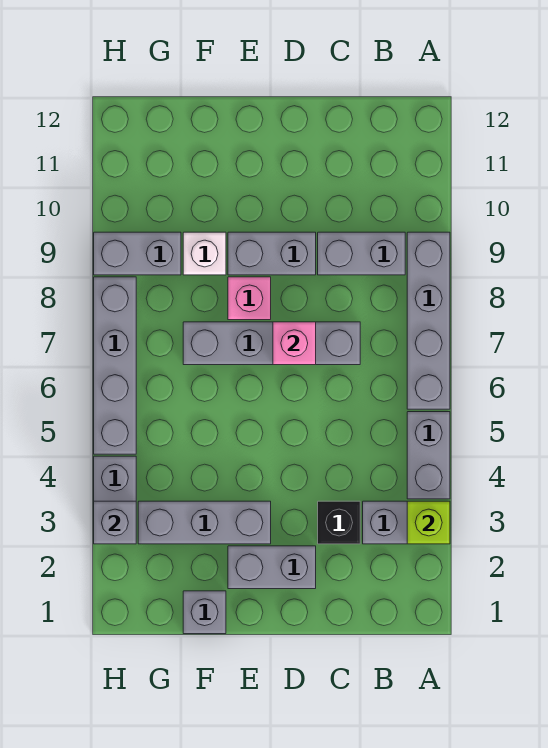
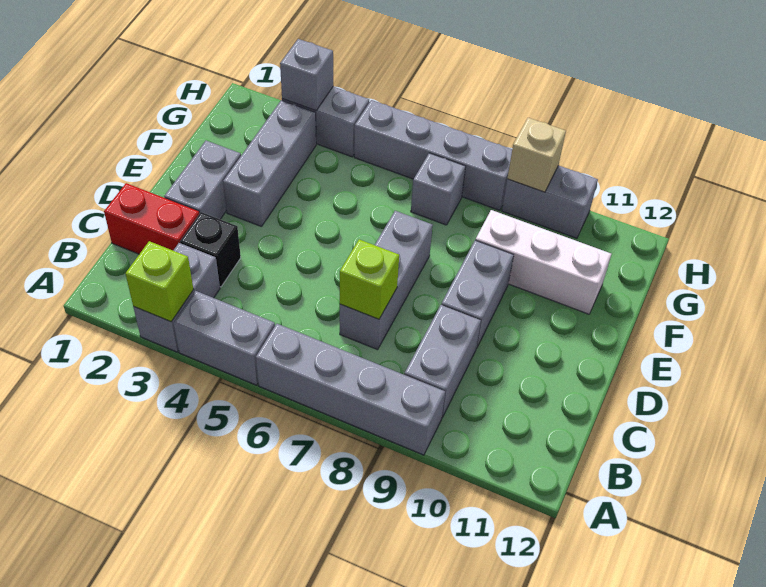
none -> red brick C1:C2 level 1
grey brick C7:F7 level 1 -> grey brick C7:E7 level 1
none -> lime brick C7 level 2
pink brick D7 level 2 -> none
pink brick E8 level 1 -> none
grey brick F1 level 1 -> grey brick G7 level 1
white brick F9 level 1 -> white brick F9:F11 level 1
grey brick G9:H9 level 1 -> grey brick H9:H10 level 1
none -> tan brick H9 level 2

